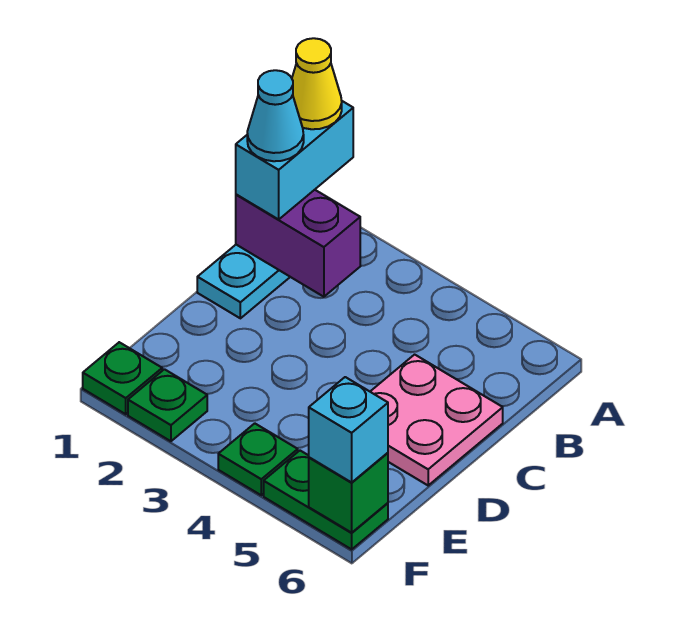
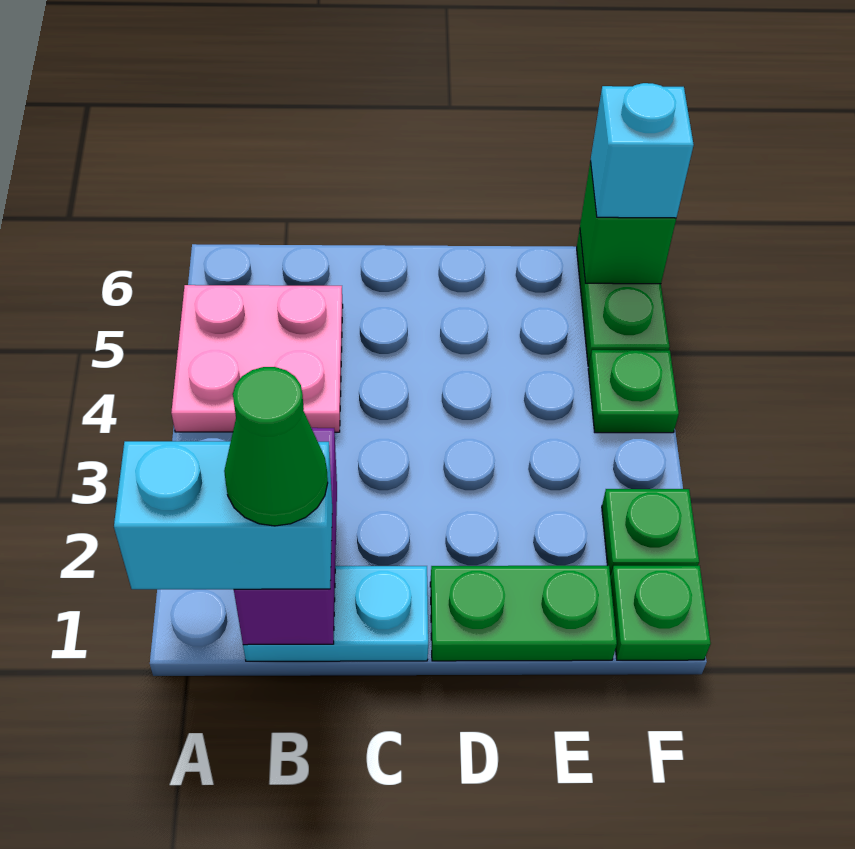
yellow cone A1 level 4 -> none
cyan cone B1 level 4 -> green cone B1 level 4
pink plate C5:D6 level 1 -> pink plate A4:B5 level 1
none -> green plate D1:E1 level 1

